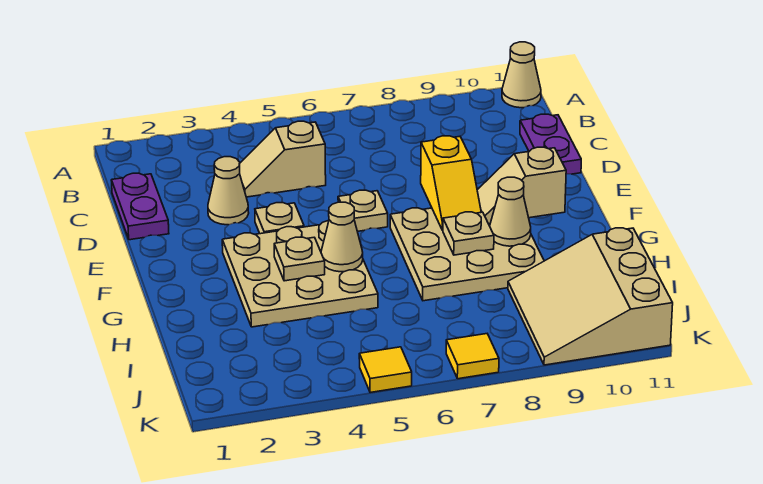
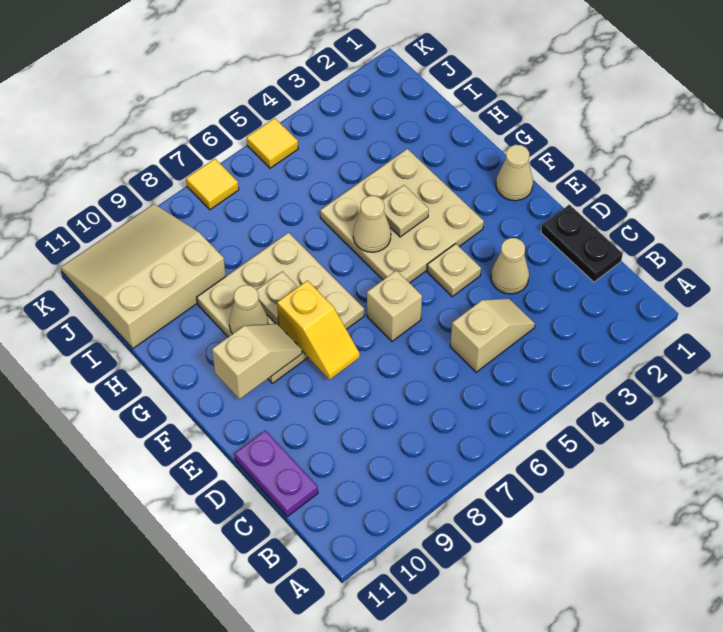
tan cone A11 level 1 -> tan cone F1 level 1
purple plate C1:D1 level 1 -> black plate C1:D1 level 1
tan plate E6 level 1 -> tan brick E6 level 1
yellow slope E8:F8 level 2 top E -> yellow slope E8:F8 level 2 top F
tan slope I9:K11 level 1 top 11 -> tan slope I9:K11 level 1 top I

